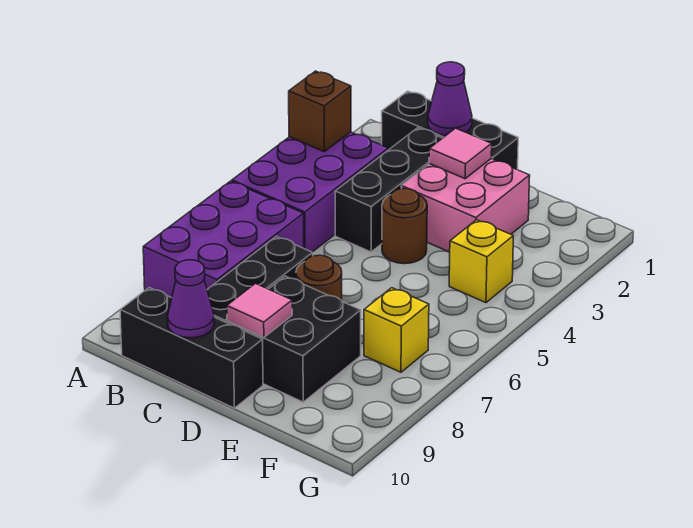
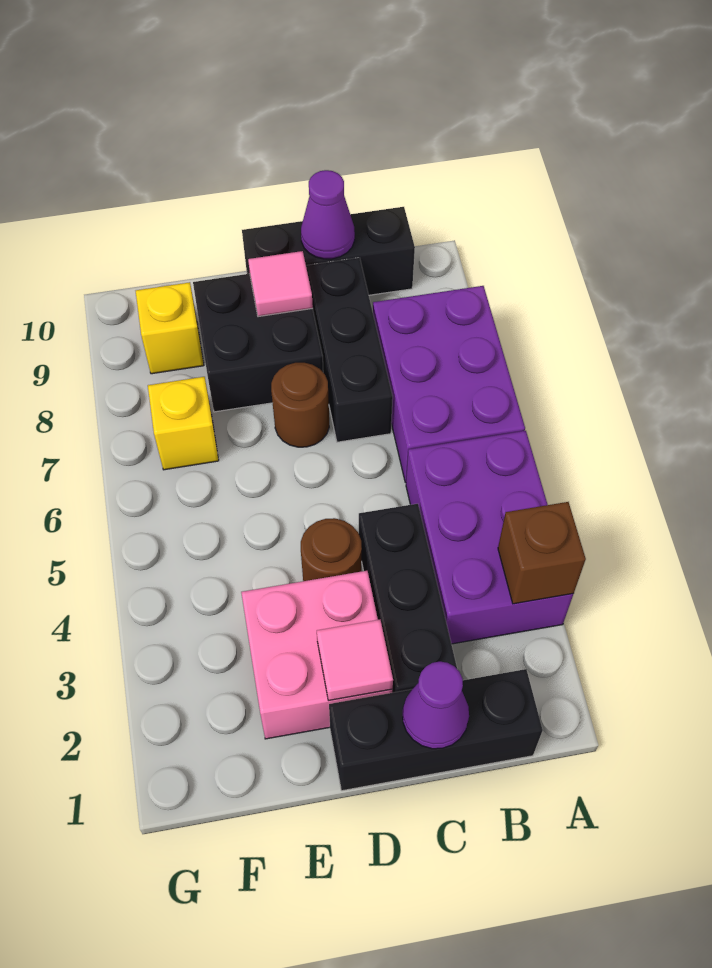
yellow brick F4 level 1 -> yellow brick F9 level 1

